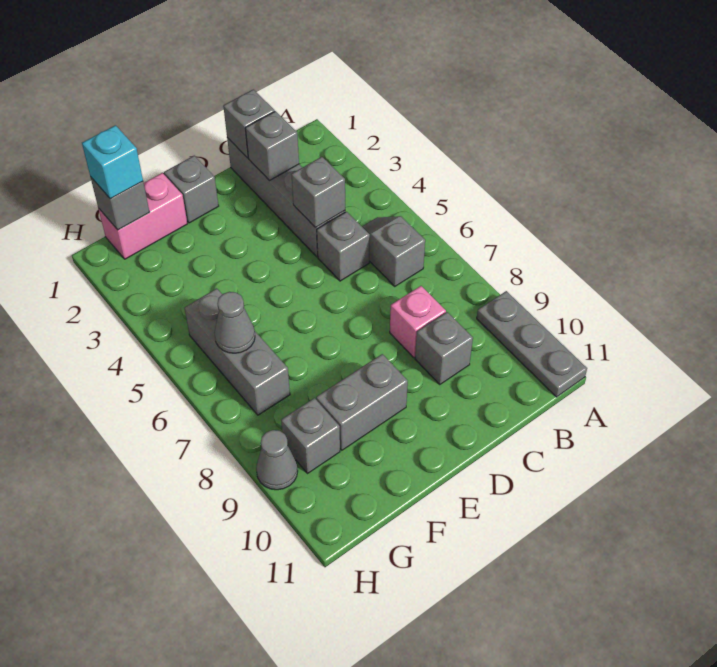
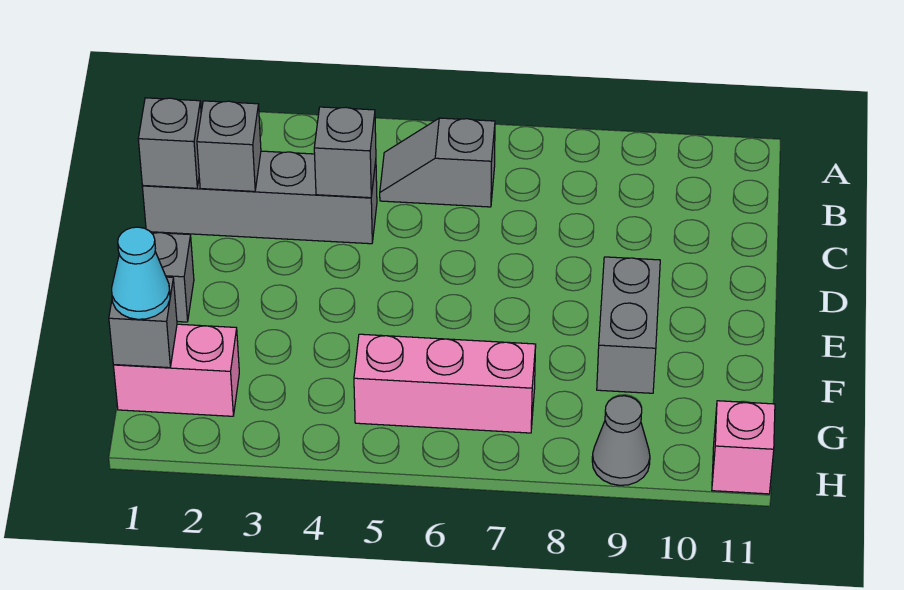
grey plate A9:A11 level 1 -> none
grey brick C5 level 1 -> none
pink brick C8 level 1 -> pink brick H11 level 1
grey brick C9 level 1 -> none
pink brick F1:G1 level 1 -> pink brick G1:G2 level 1
cyan brick G1 level 3 -> cyan cone G1 level 3
grey brick G5:G7 level 1 -> pink brick G5:G7 level 1
grey cone G6 level 2 -> none
grey brick G9 level 1 -> none

